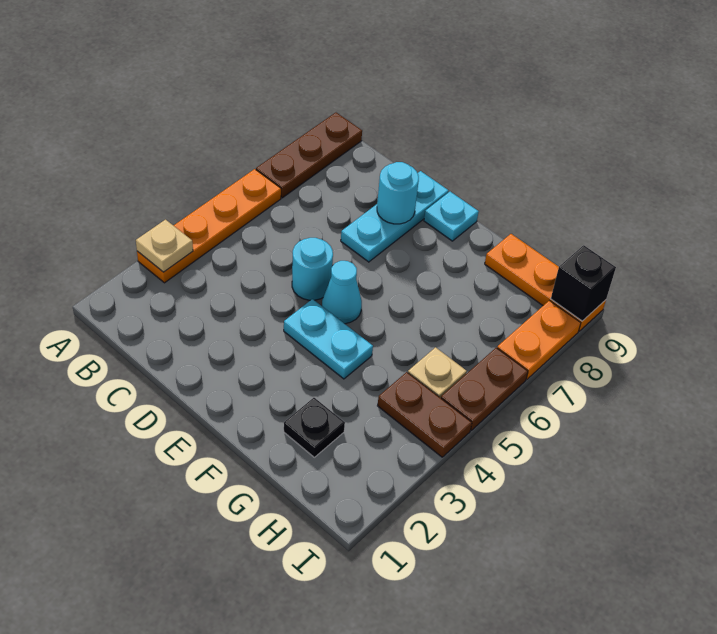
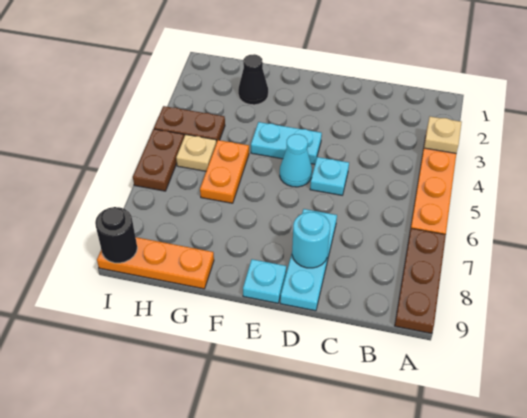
cyan round brick D5 level 1 -> cyan plate D5 level 1
black plate G2 level 1 -> black cone G2 level 1
orange plate I7:I8 level 1 -> orange plate G5:G6 level 1
black brick I9 level 2 -> black round brick I9 level 2

